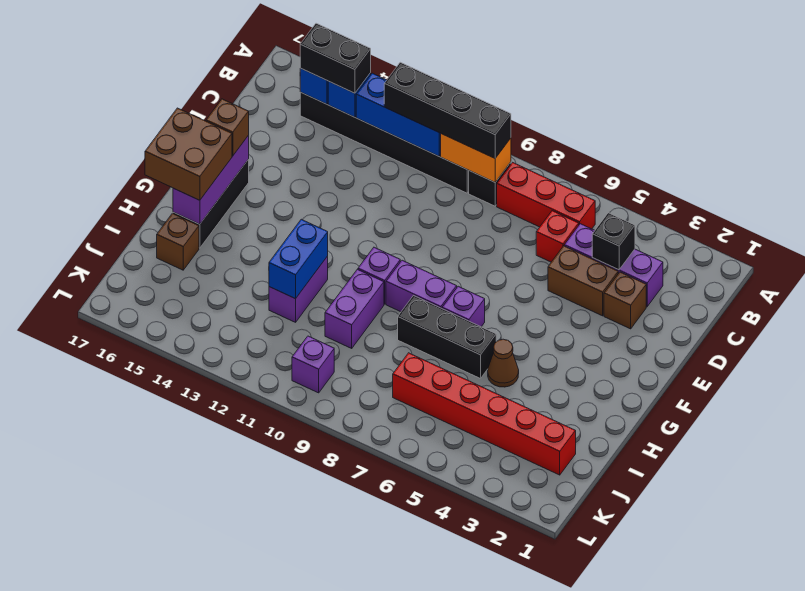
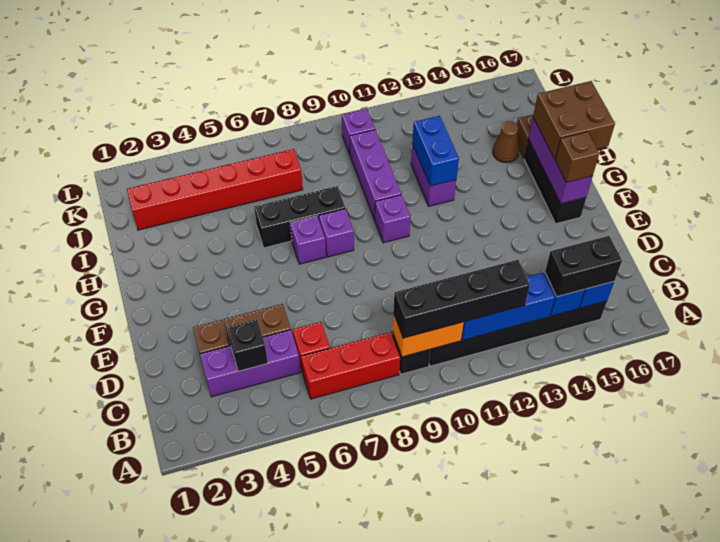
purple brick G8:G9 level 1 -> purple brick G8 level 1
brown cone H5 level 1 -> brown cone I15 level 1
purple brick H10:I10 level 1 -> purple brick H10:J10 level 1

